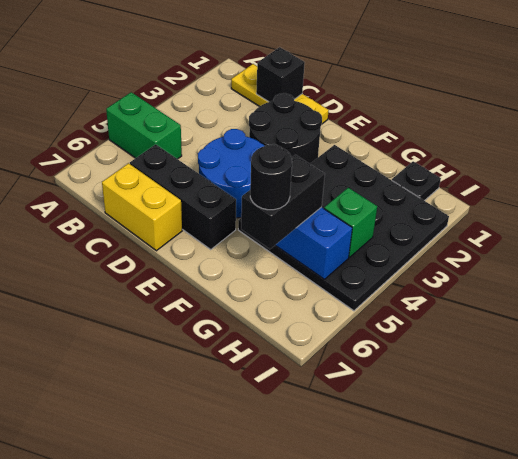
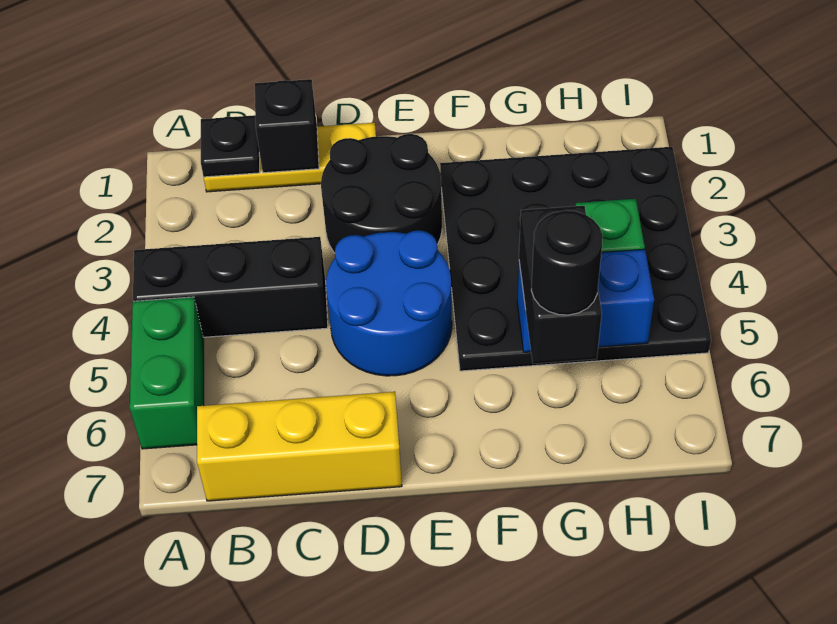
green brick A5:B5 level 1 -> green brick A5:A6 level 1
black brick C6:E6 level 1 -> black brick A4:C4 level 1
yellow brick C7:D7 level 1 -> yellow brick B7:D7 level 1
black plate H1 level 1 -> black plate B1 level 2

